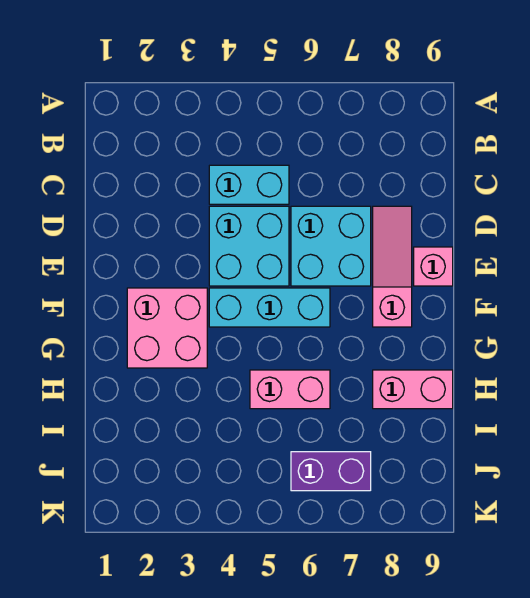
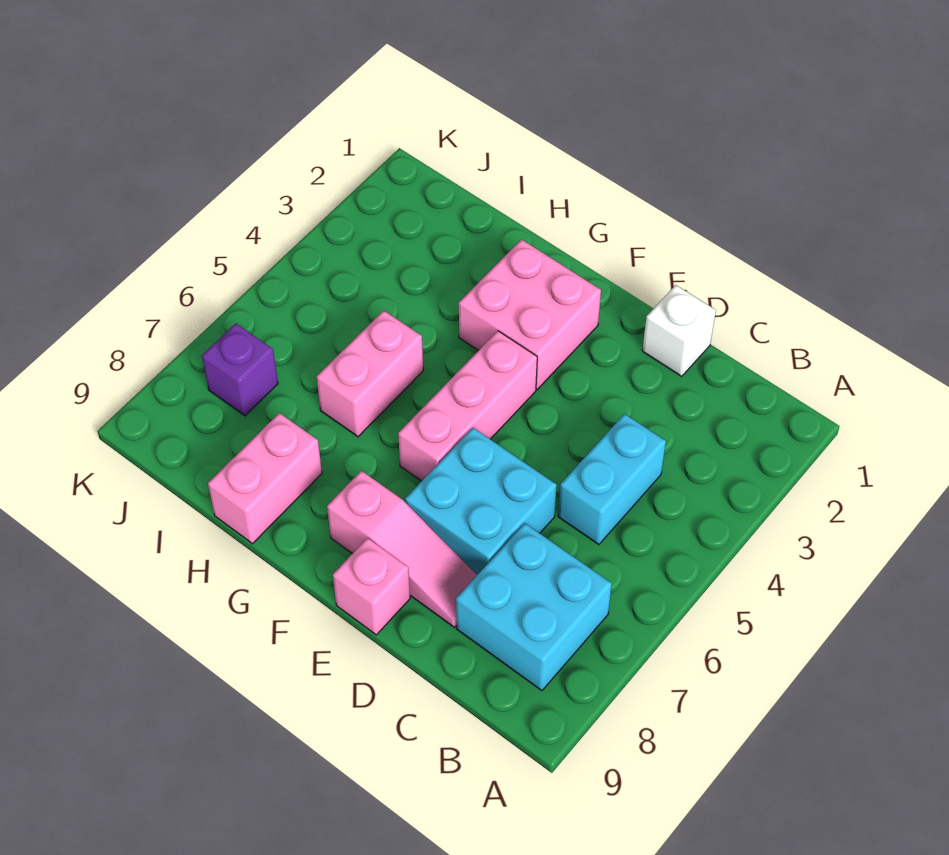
none -> white brick D1 level 1
cyan brick D4:E5 level 1 -> cyan brick B7:C8 level 1
cyan brick F4:F6 level 1 -> pink brick F4:F6 level 1
purple brick J6:J7 level 1 -> purple brick J7 level 1

